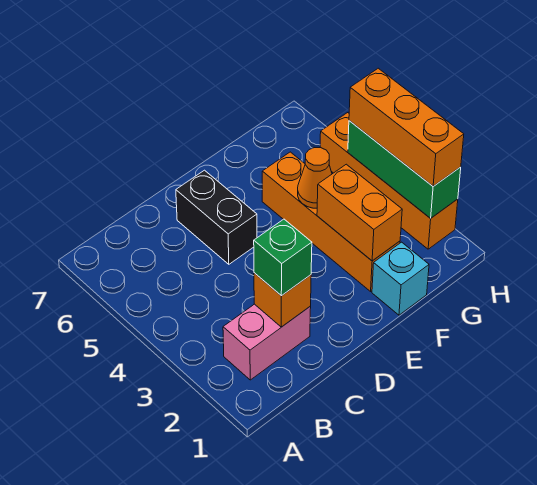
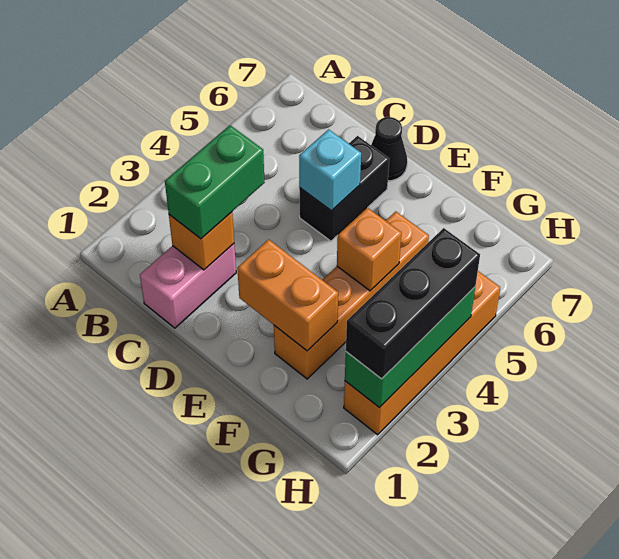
pink brick B2:C2 level 1 -> pink brick C1:C2 level 1
green brick C2 level 3 -> green brick C2:C3 level 3
none -> black cone D7 level 1
cyan brick F1 level 1 -> cyan brick D5 level 2
orange brick F2:F3 level 2 -> orange brick E2:F2 level 2
orange cone F4 level 2 -> orange brick F4 level 2
orange brick H2:H4 level 3 -> black brick H2:H4 level 3

